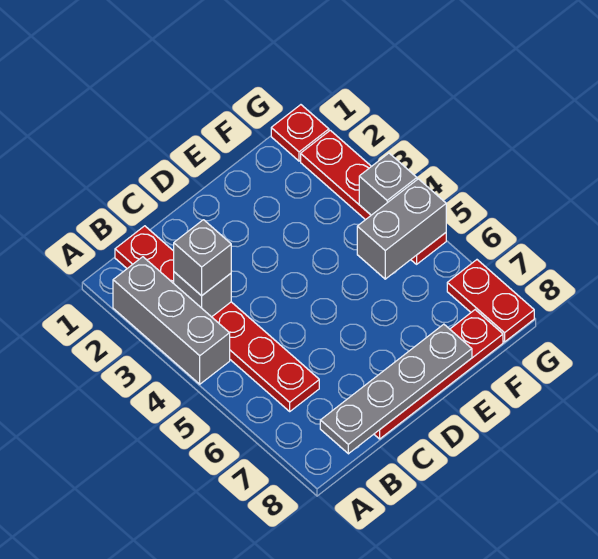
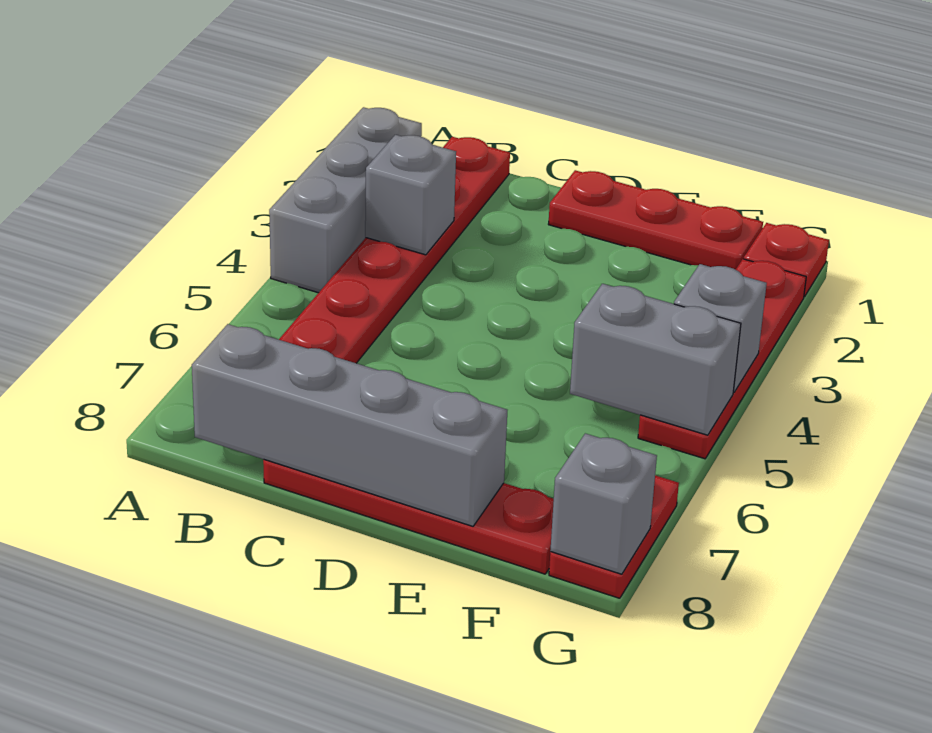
grey brick B3 level 3 -> grey brick G8 level 2
grey plate B8:E8 level 2 -> grey brick B8:E8 level 2
none -> red plate D1:F1 level 1

